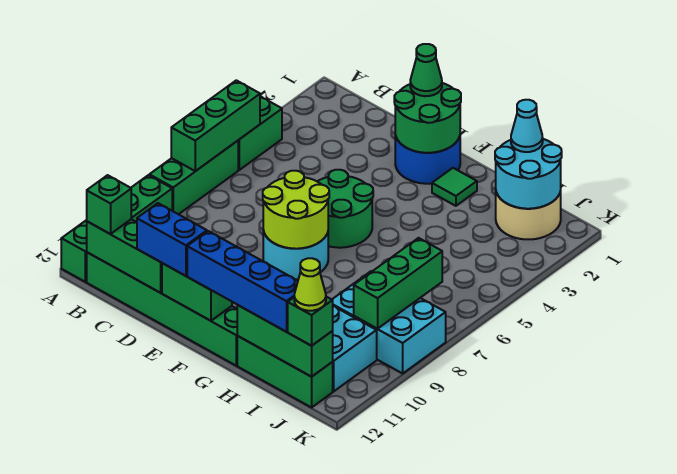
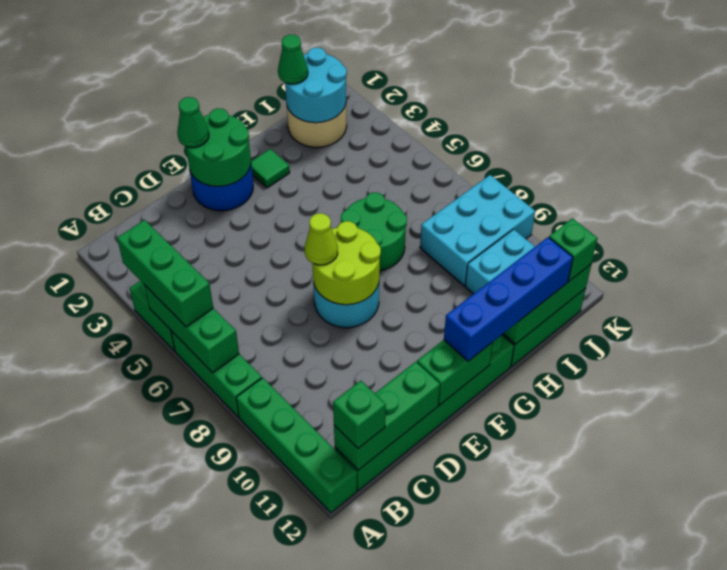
blue brick D12:E12 level 3 -> none
green round brick E5:F6 level 1 -> green round brick G6:H7 level 1
cyan cone I1 level 3 -> green cone I1 level 3
green brick J7:J9 level 2 -> green brick A4:A6 level 3
lime cone J12 level 4 -> lime cone E7 level 3

